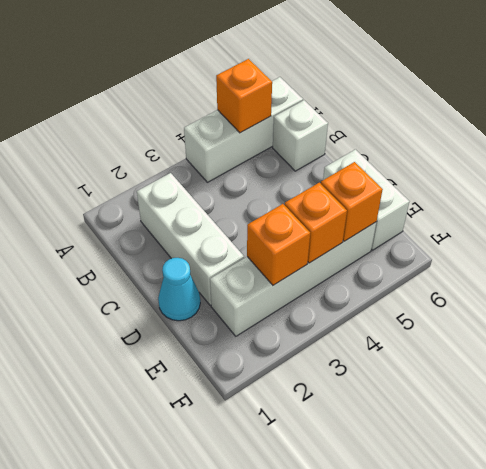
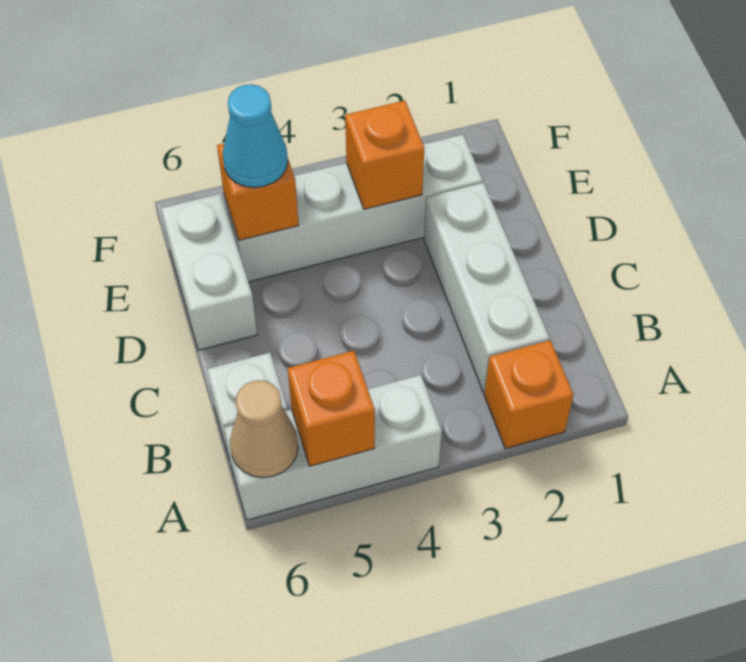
none -> tan cone A6 level 2
cyan cone D1 level 1 -> cyan cone E5 level 3
orange brick E4 level 2 -> orange brick A2 level 1

